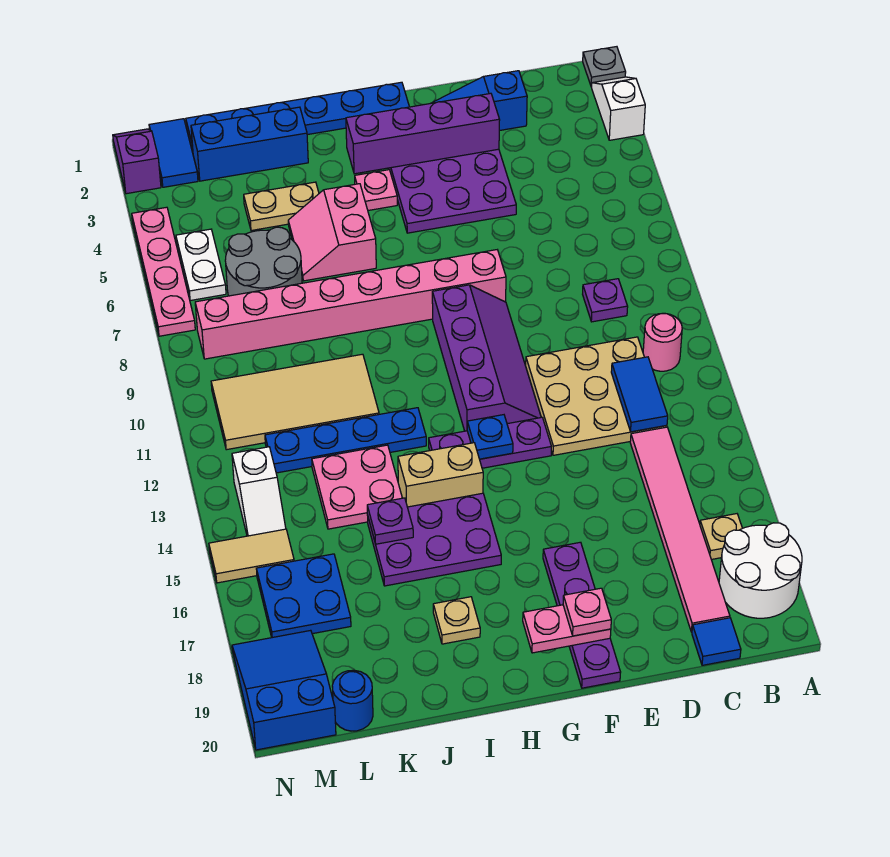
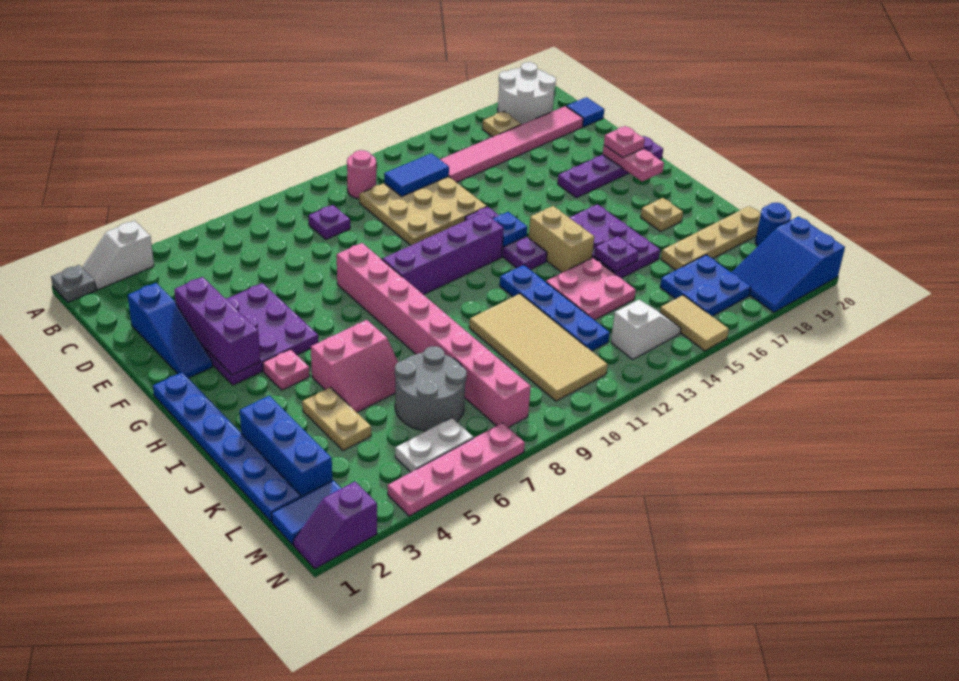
purple brick E3:H3 level 2 -> purple brick E3:G3 level 2
none -> tan plate K17:K20 level 1

